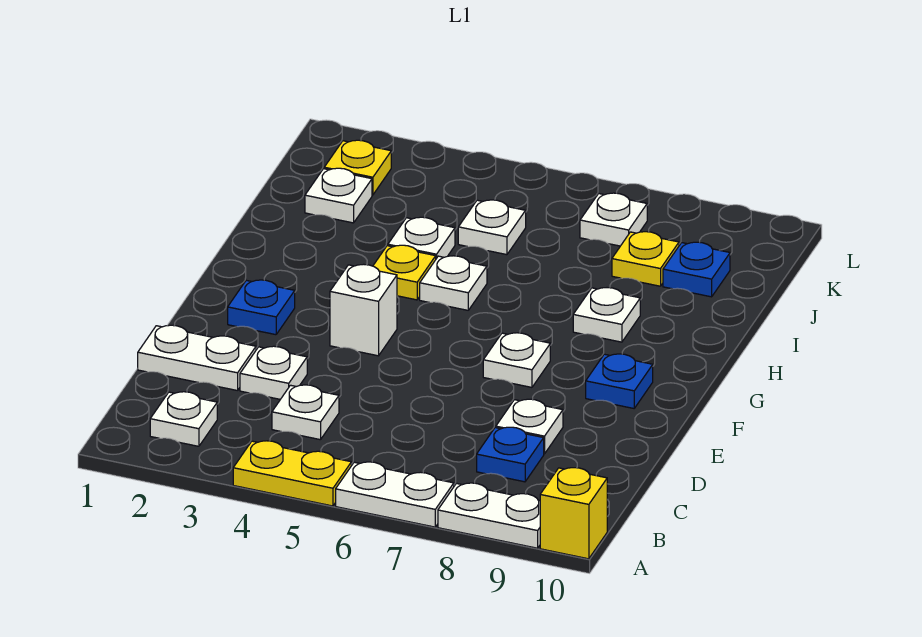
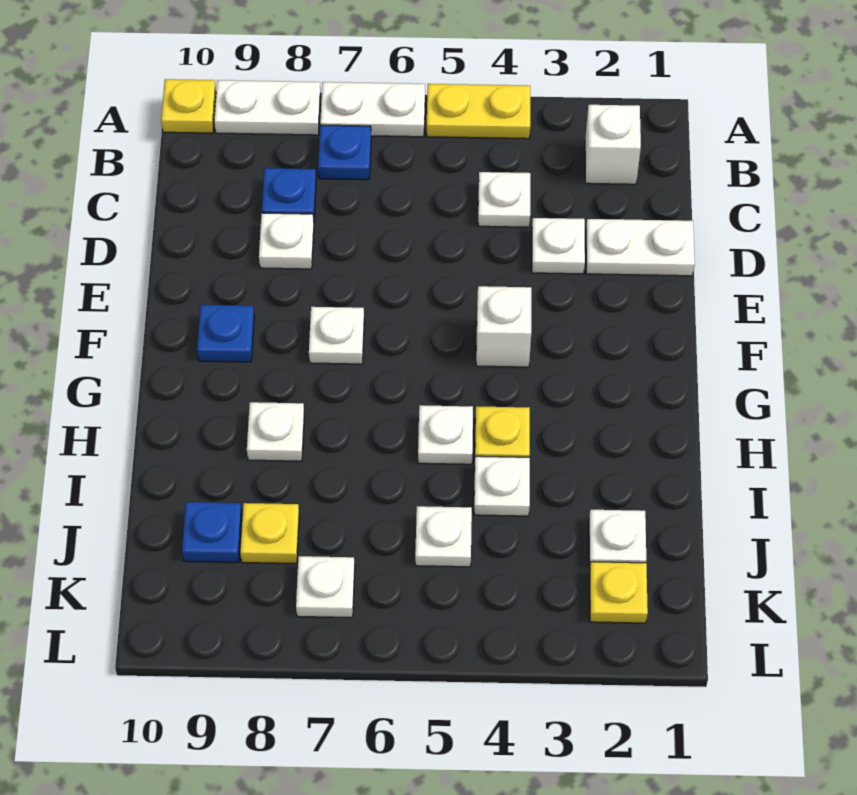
yellow brick A10 level 1 -> yellow plate A10 level 1
white plate B2 level 1 -> white brick B2 level 1
blue plate F2 level 1 -> blue plate B7 level 1

